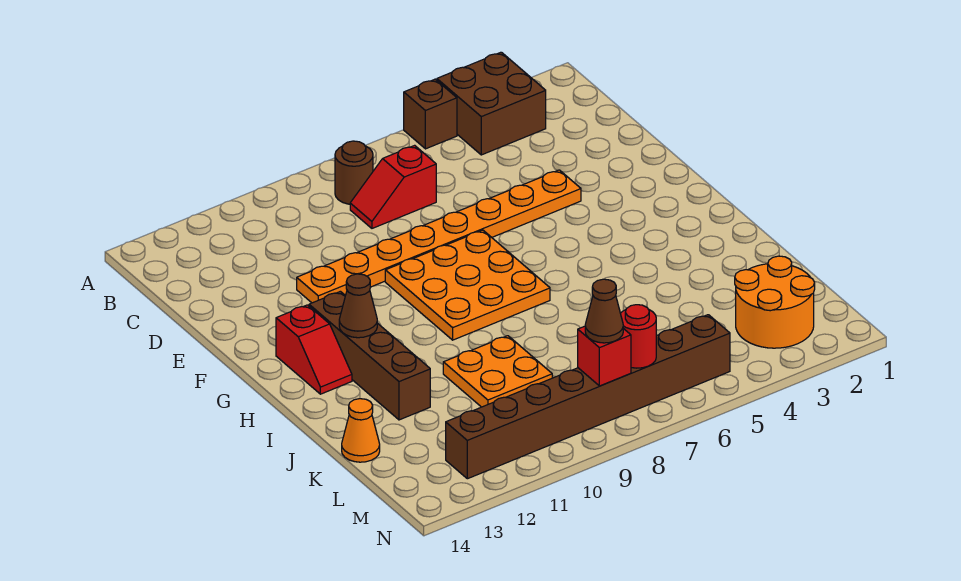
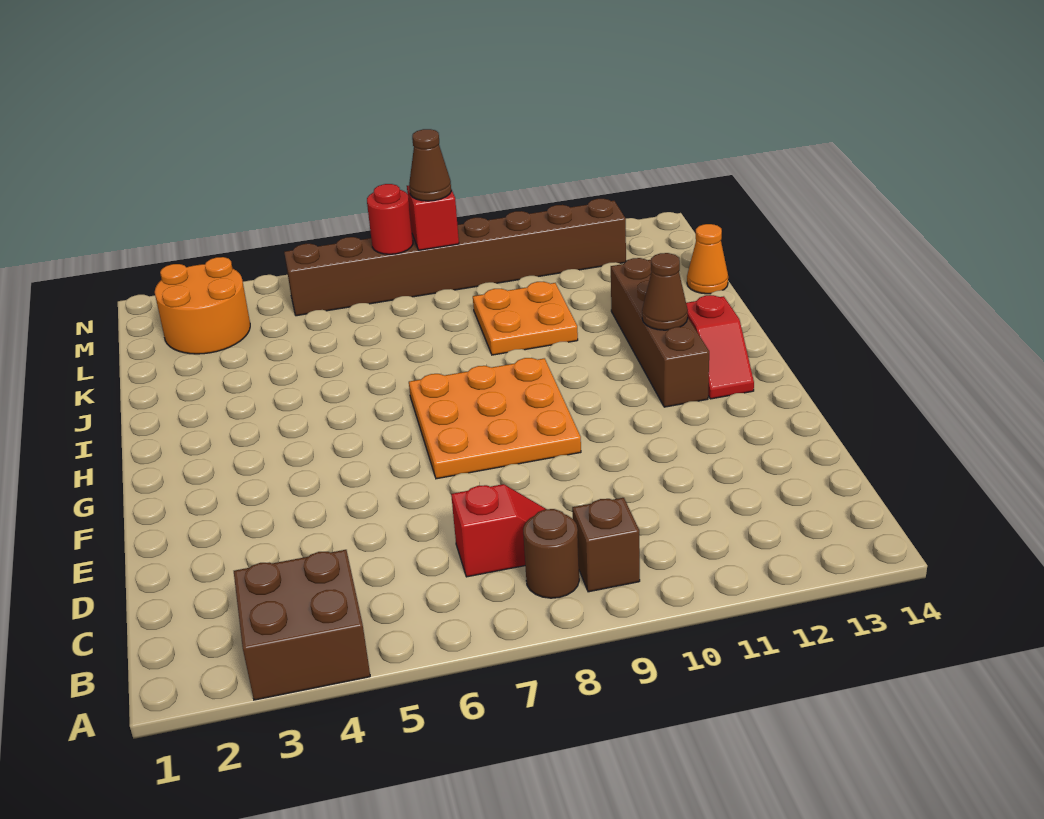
brown brick A5 level 1 -> brown brick B9 level 1
orange plate E4:E11 level 1 -> none
red slope G13:H13 level 1 top G -> red slope G13:H13 level 1 top H

